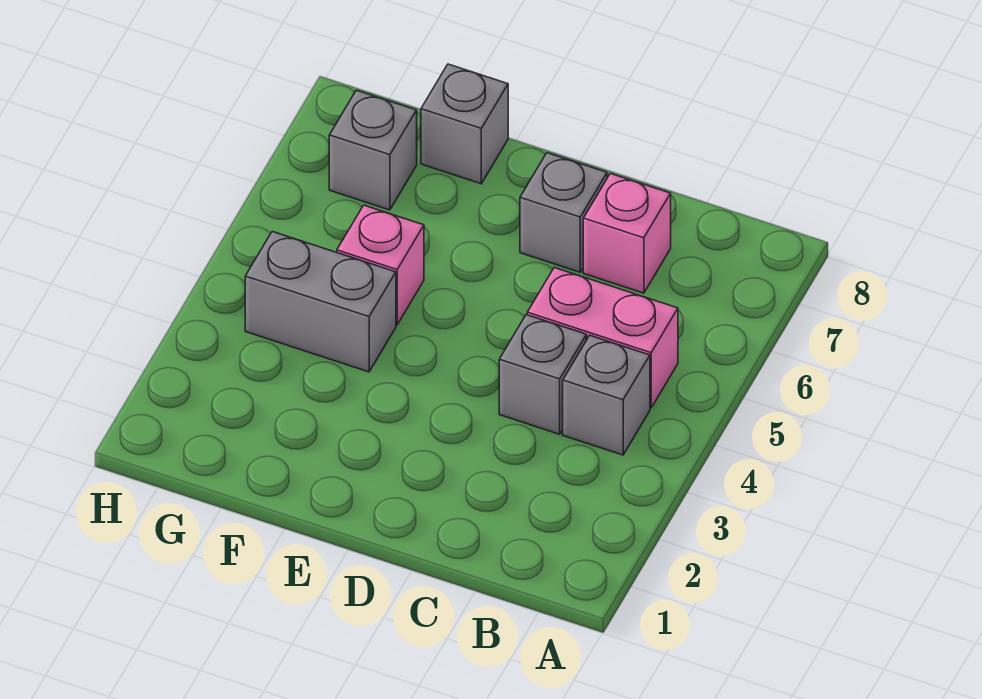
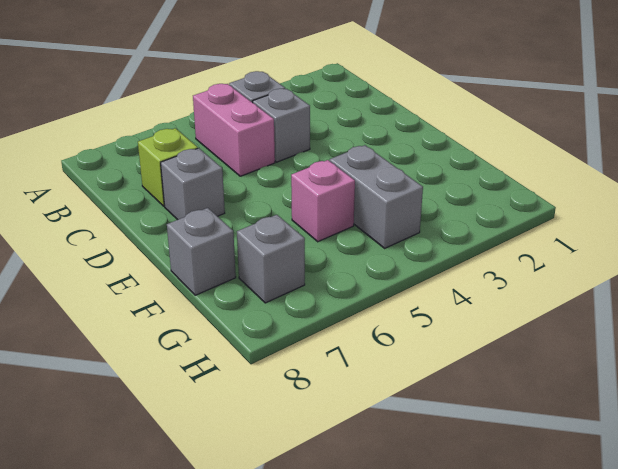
pink brick C7 level 1 -> lime brick C7 level 1

